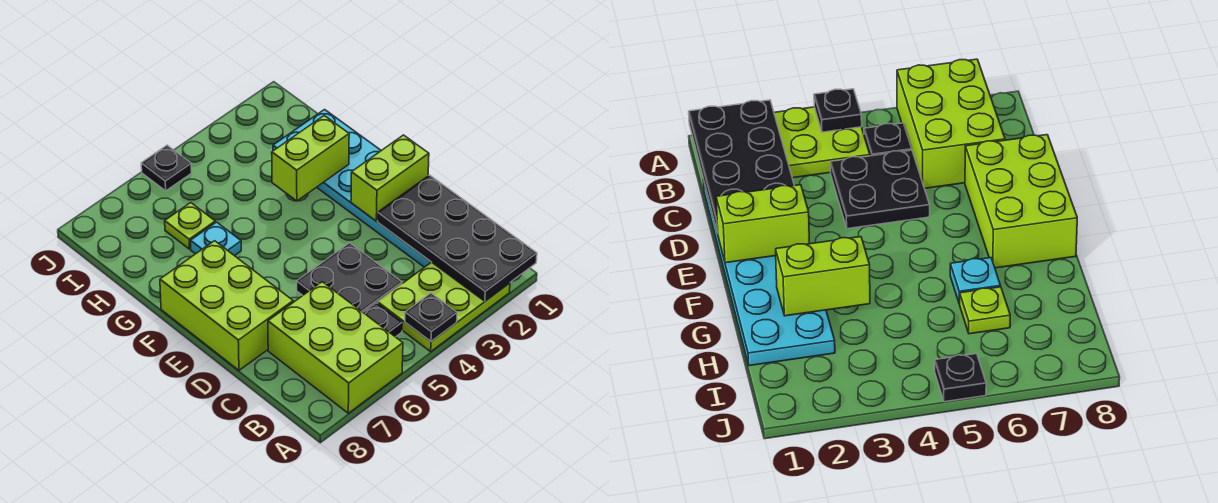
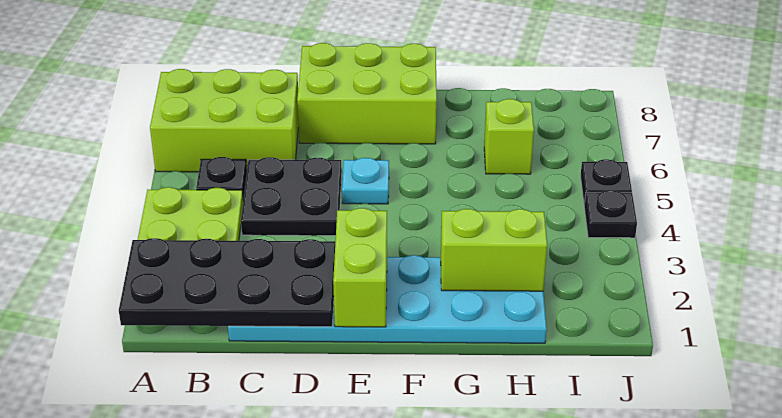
black plate A4 level 2 -> black plate J4 level 1
lime brick G2:G3 level 2 -> lime brick G2:H2 level 2
cyan plate G6 level 1 -> cyan plate E5 level 1
lime plate H6 level 1 -> lime brick H6 level 1

